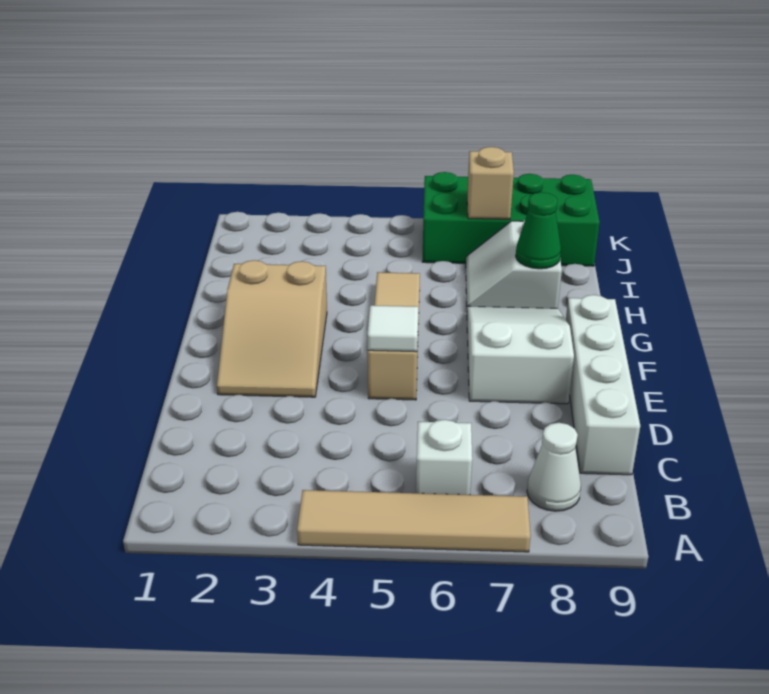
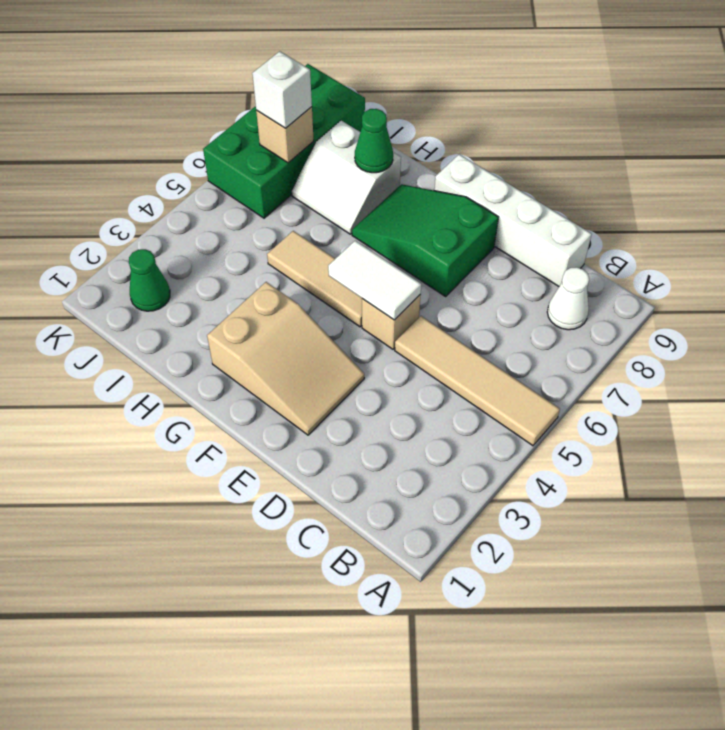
tan tile A4:A7 level 1 -> tan tile A5:D5 level 1
white brick B6 level 1 -> white brick J7 level 3
white tile E5 level 2 -> white tile E5:F5 level 2
white slope E7:G8 level 1 top E -> green slope E7:G8 level 1 top E
none -> green cone J2 level 1

